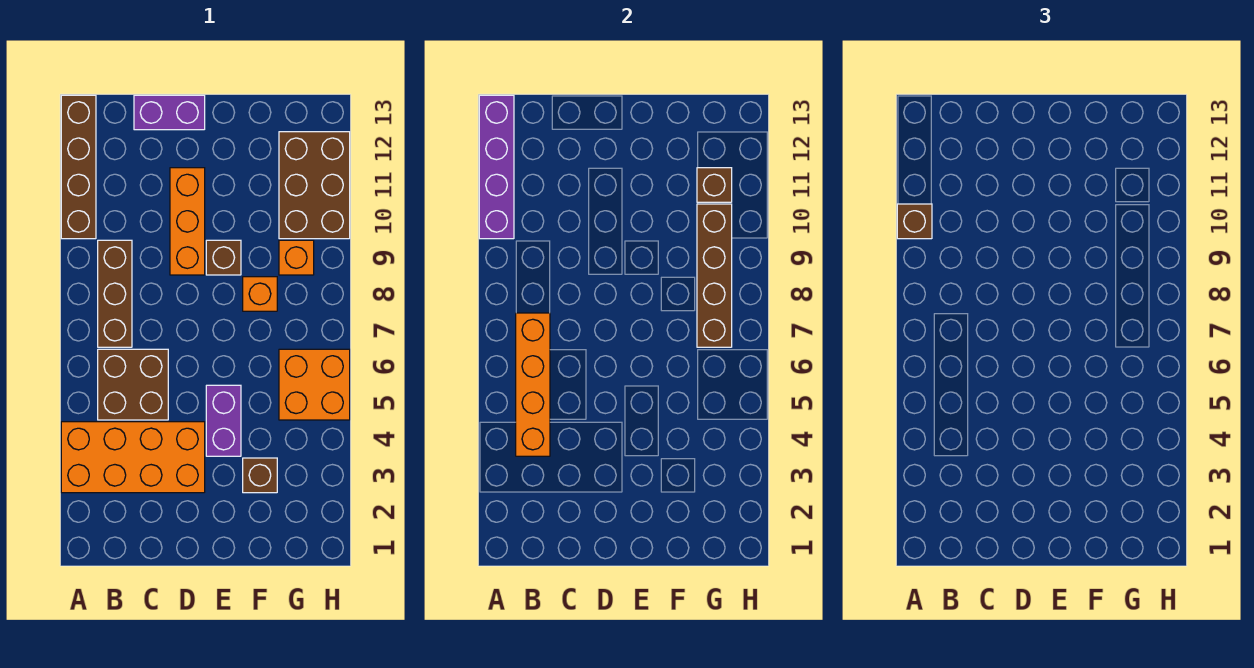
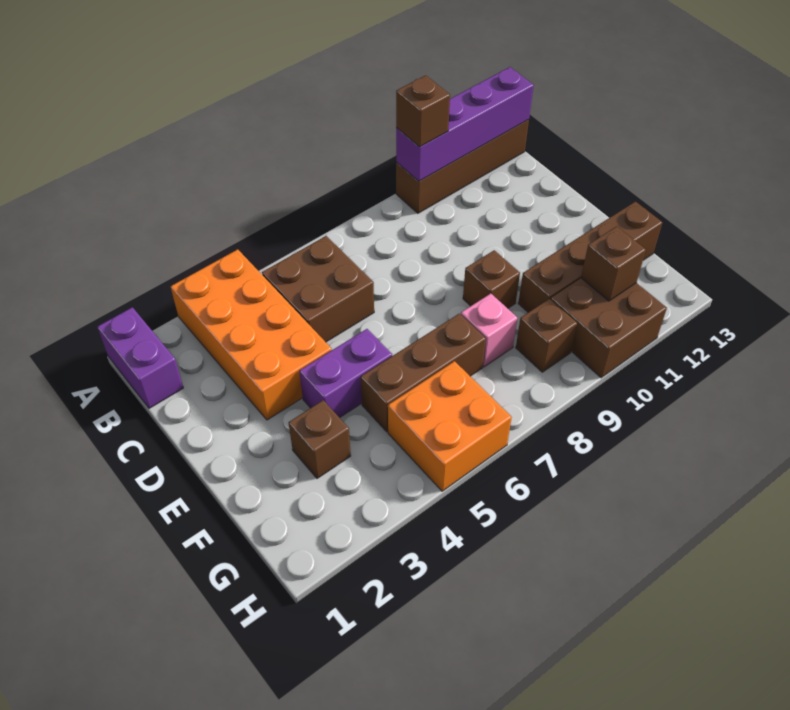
orange brick B4:B7 level 2 -> none
brown brick B7:B9 level 1 -> brown brick F5:F7 level 1
purple brick C13:D13 level 1 -> purple brick A1:B1 level 1
orange brick D9:D11 level 1 -> none
orange brick F8 level 1 -> pink brick F8 level 1
brown brick G7:G10 level 2 -> brown brick F10:F13 level 1
orange brick G9 level 1 -> brown brick G9 level 1
brown brick G10:H12 level 1 -> brown brick G10:H11 level 1

